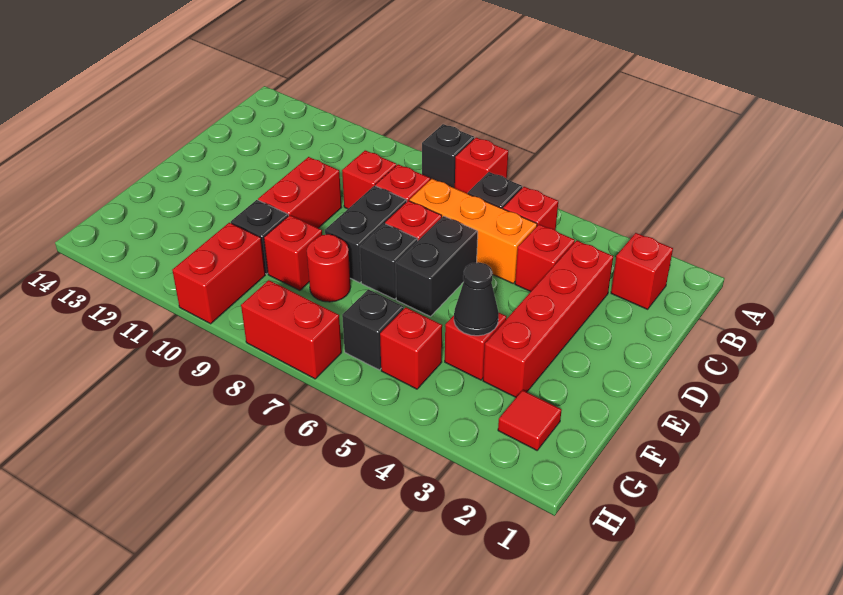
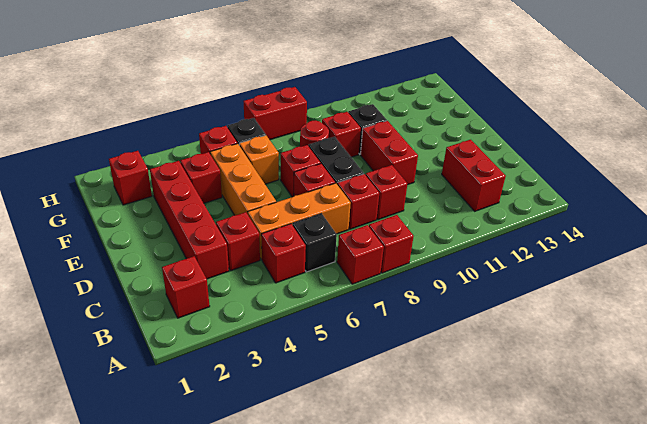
black brick A8 level 1 -> red brick A8 level 1
none -> orange brick D5:F5 level 1
black brick D6:E6 level 1 -> none
black brick E7 level 1 -> red brick E7 level 1
black cone F4 level 2 -> none
none -> orange brick F6 level 1
red tile G2 level 1 -> red brick G2 level 1
red brick G10:H10 level 1 -> red brick B12:C12 level 1

